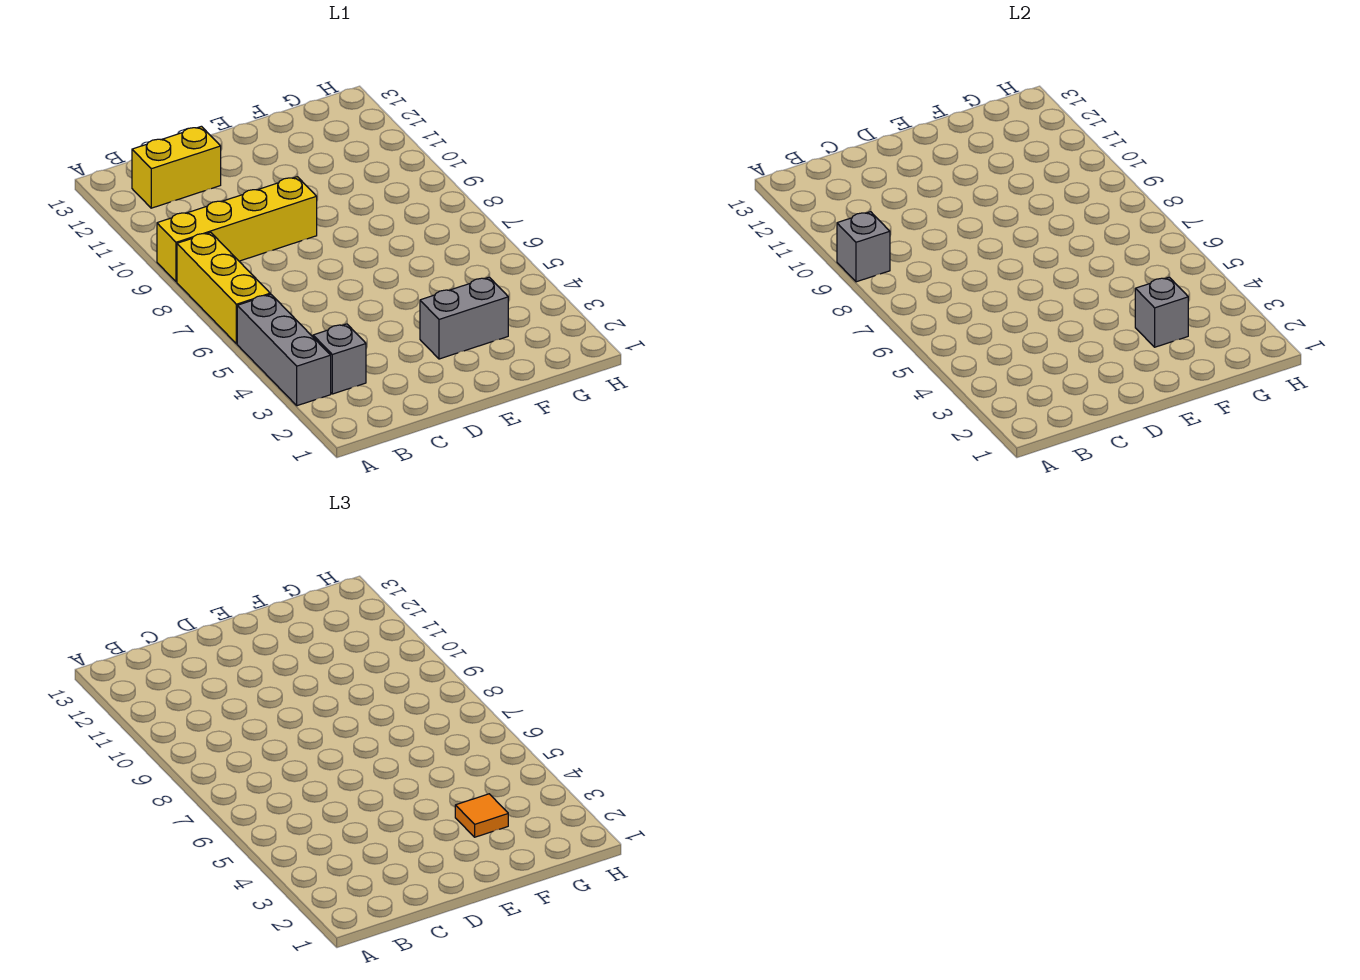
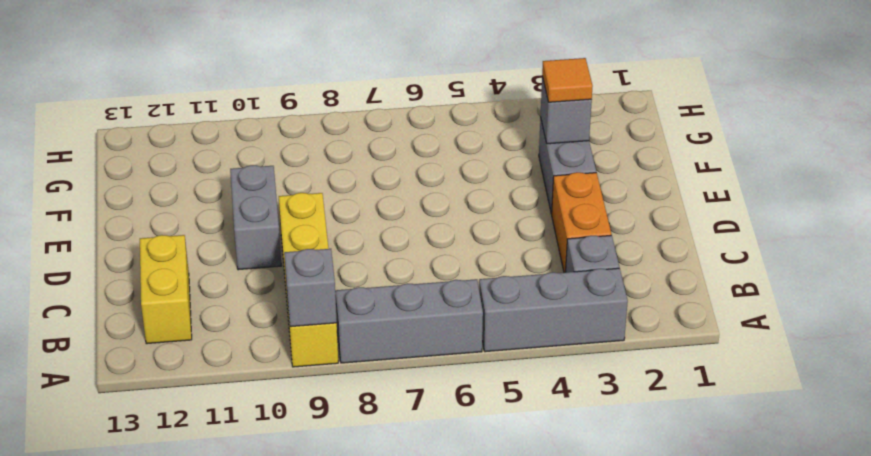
yellow brick A6:A8 level 1 -> grey brick A6:A8 level 1
none -> orange brick C3:D3 level 1
none -> grey brick D10:E10 level 1

